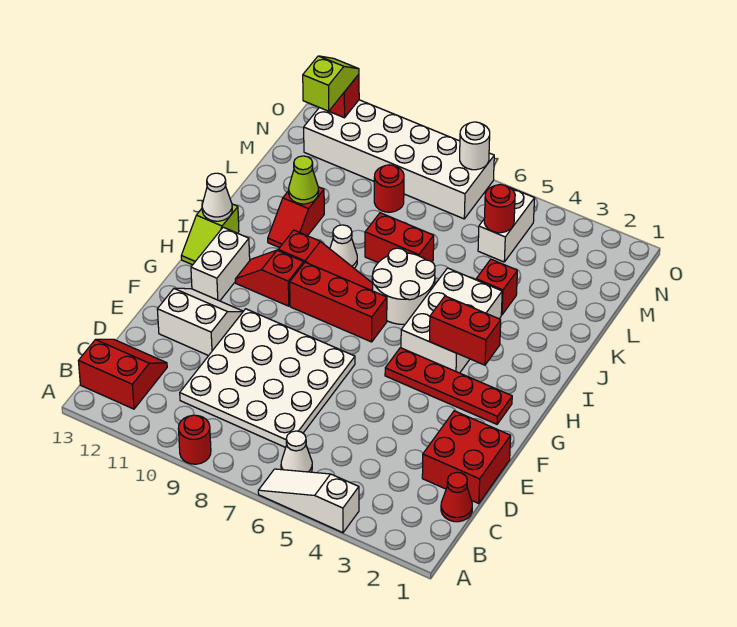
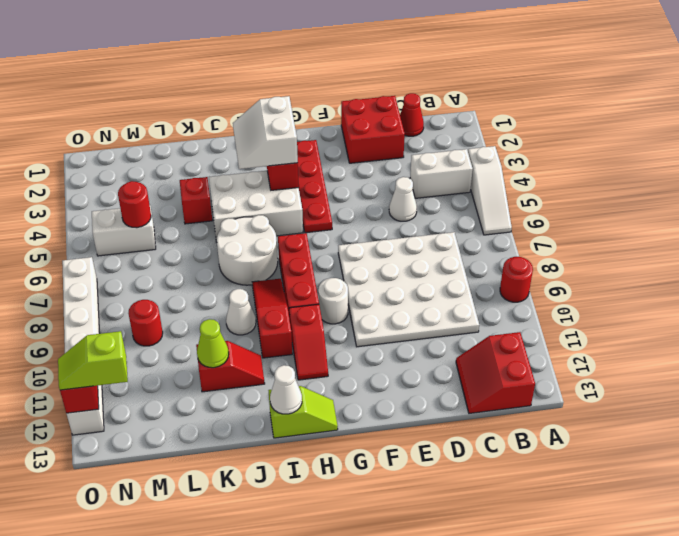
white cone B6 level 1 -> white cone D5 level 1
white slope E11:F12 level 1 top E -> white slope H3:I4 level 3 top H
white brick G12:H12 level 1 -> white brick B4:C4 level 1
red brick K7:K8 level 1 -> none
white brick N7:O12 level 1 -> white brick O7:O12 level 1
white round brick O7 level 2 -> white round brick G9 level 1

